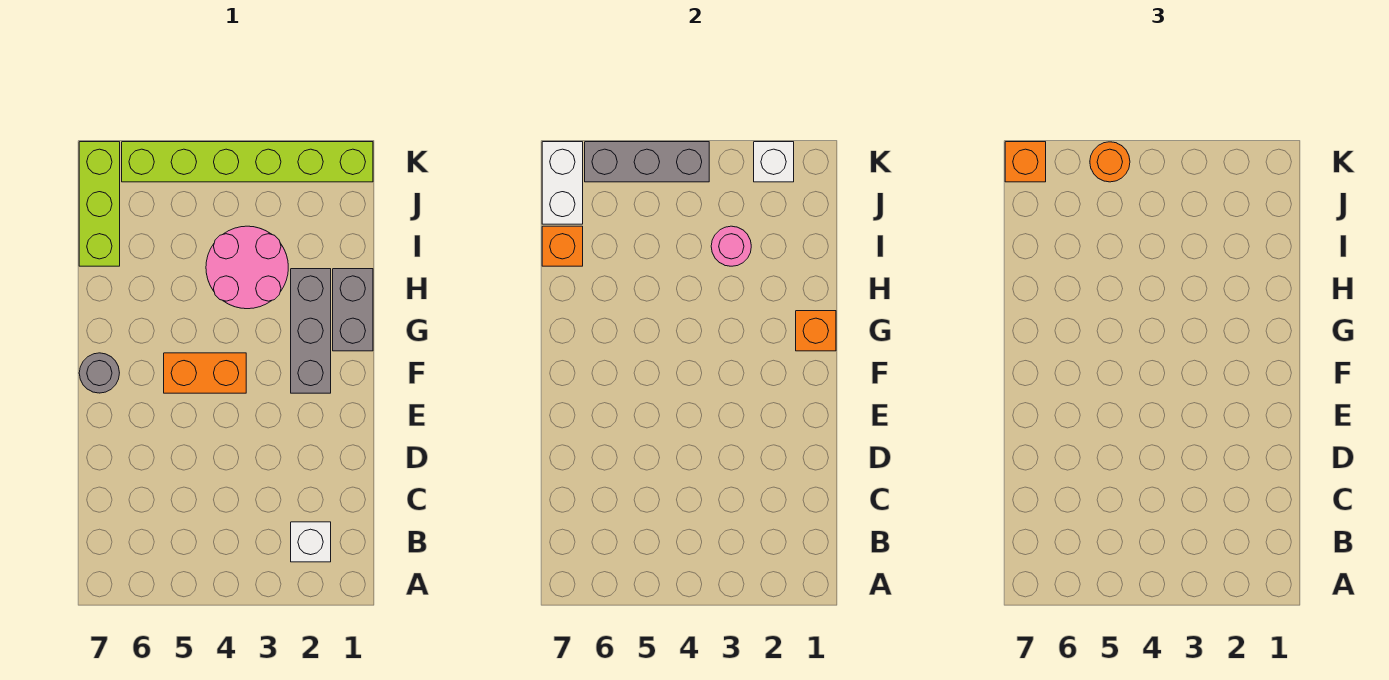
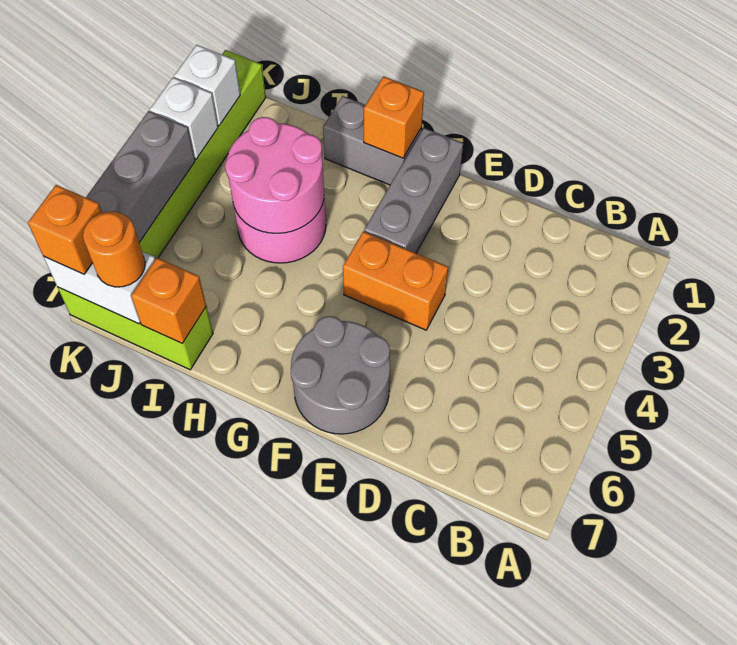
white brick B2 level 1 -> white brick K3 level 2
grey brick F2:H2 level 1 -> grey brick F1:F3 level 1
orange brick F4:F5 level 1 -> orange brick E4:F4 level 1
grey round brick F7 level 1 -> grey round brick E6:F7 level 1
pink round brick I3 level 2 -> pink round brick H3:I4 level 2
orange round brick K5 level 3 -> orange round brick J7 level 3

